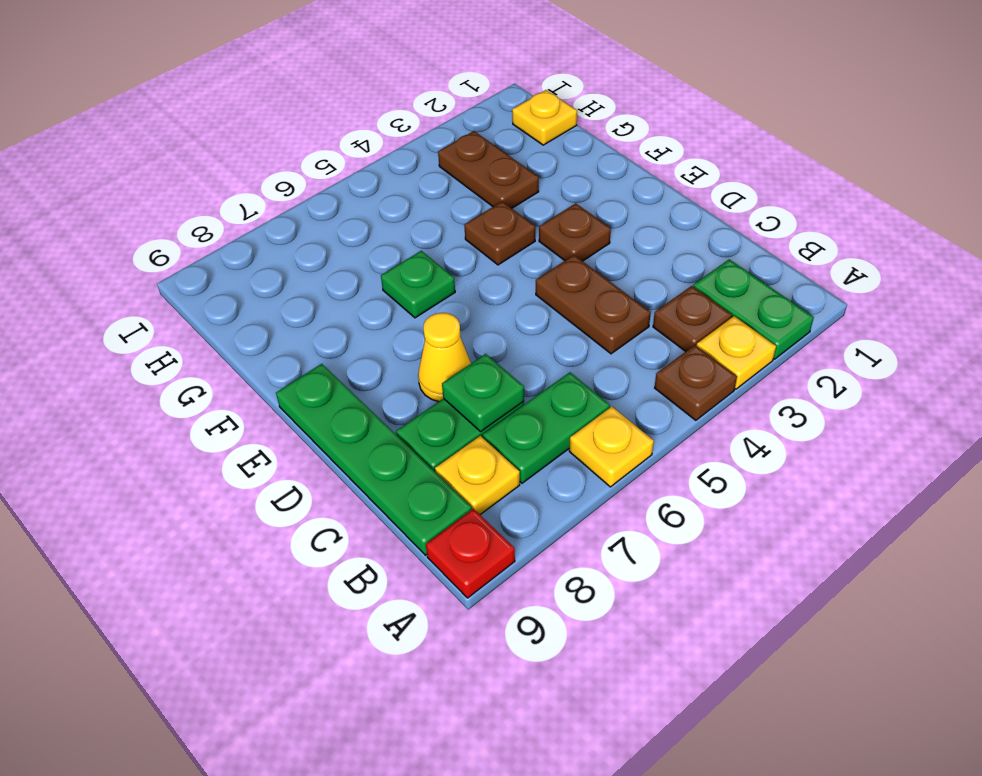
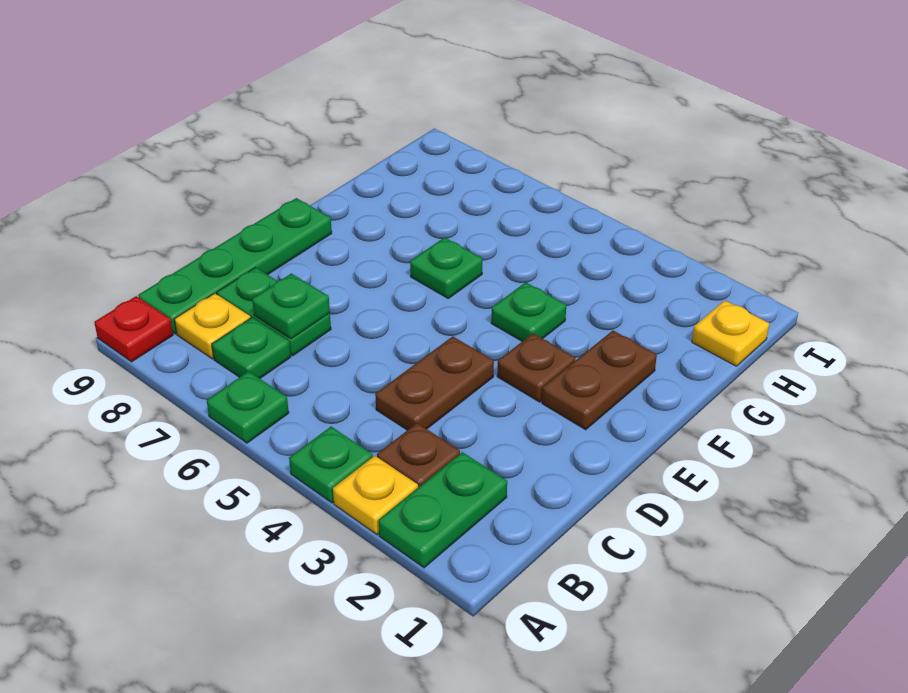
brown plate A4 level 1 -> green plate A4 level 1
yellow plate A6 level 1 -> green plate A6 level 1
green plate B6:B7 level 1 -> green plate B7 level 1
yellow cone D7 level 1 -> none
brown plate F4 level 1 -> green plate F4 level 1
brown plate G3:H3 level 1 -> brown plate E2:F2 level 1

